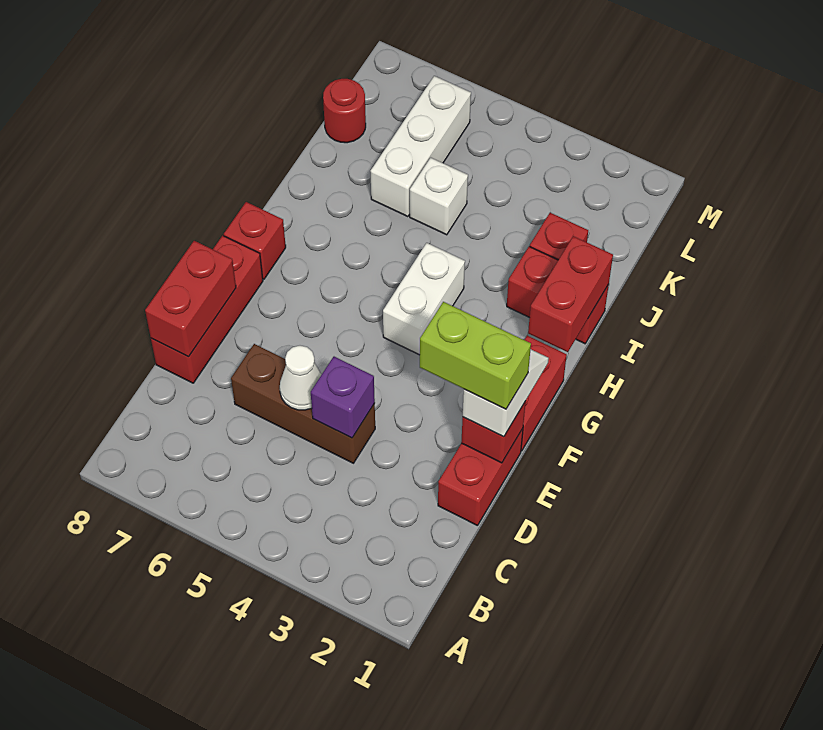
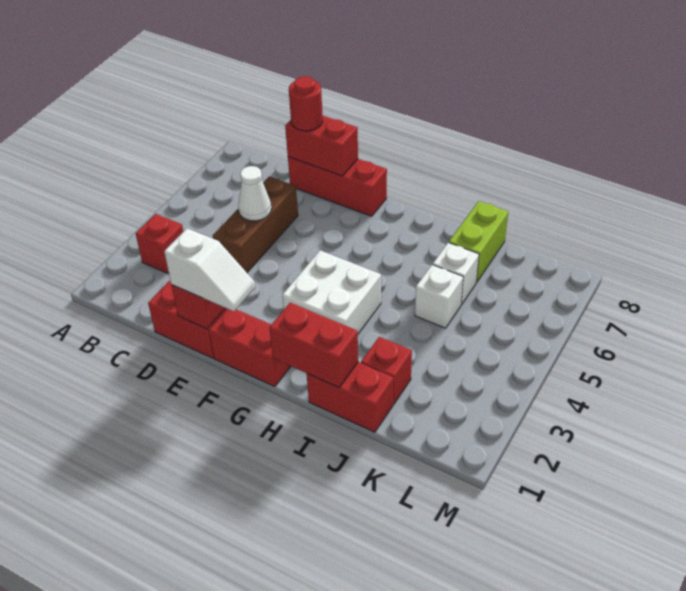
purple brick D4 level 2 -> none
lime brick E1:E2 level 4 -> lime brick J7:J8 level 1
white brick G4:H4 level 1 -> white brick G3:H4 level 1
red brick G8 level 1 -> red brick B3 level 1
red brick I1:I2 level 1 -> red brick I1:J1 level 1
white brick J6:L6 level 1 -> white brick J6 level 1
red round brick K8 level 1 -> red round brick D8 level 3

